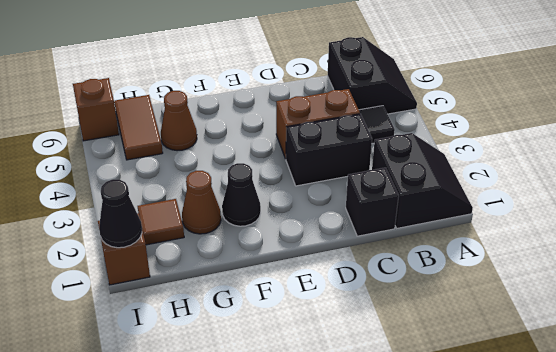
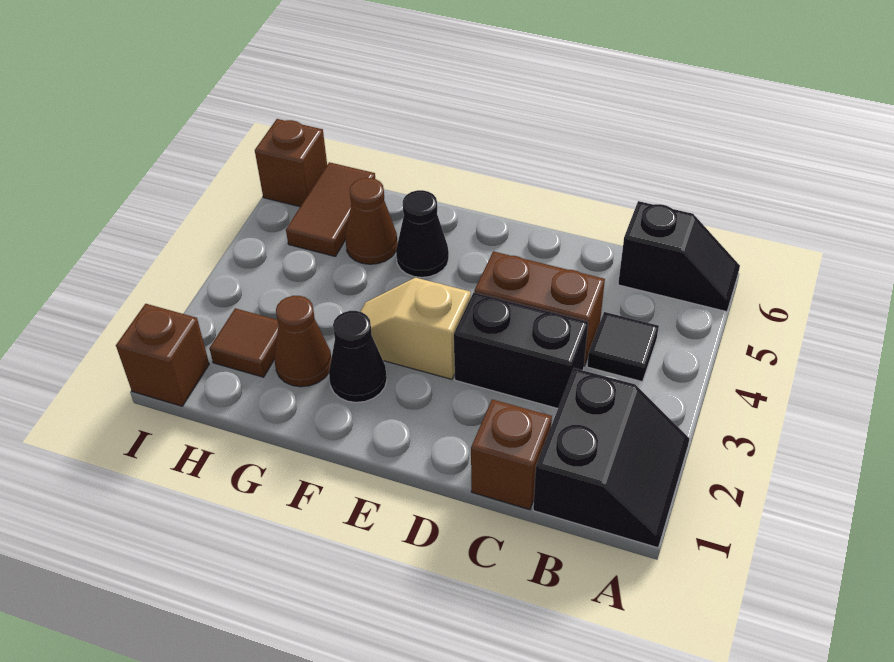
black slope A5:B6 level 1 top B -> black slope A6:B6 level 1 top B
black brick C1 level 1 -> brown brick C1 level 1
none -> tan slope E3:F3 level 1 top E
black cone I1 level 2 -> black cone F5 level 1

